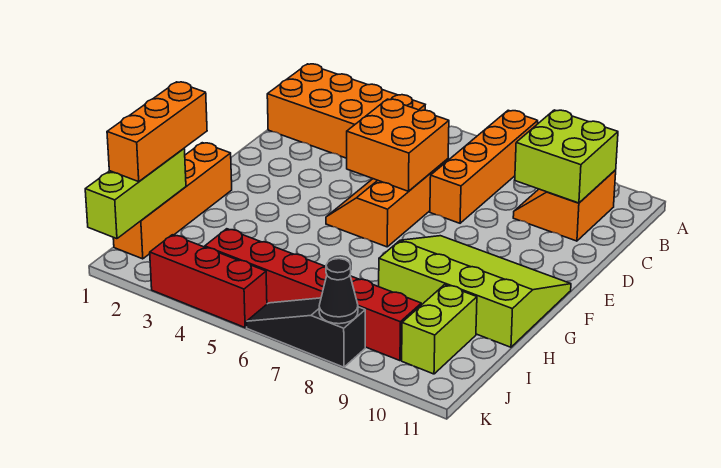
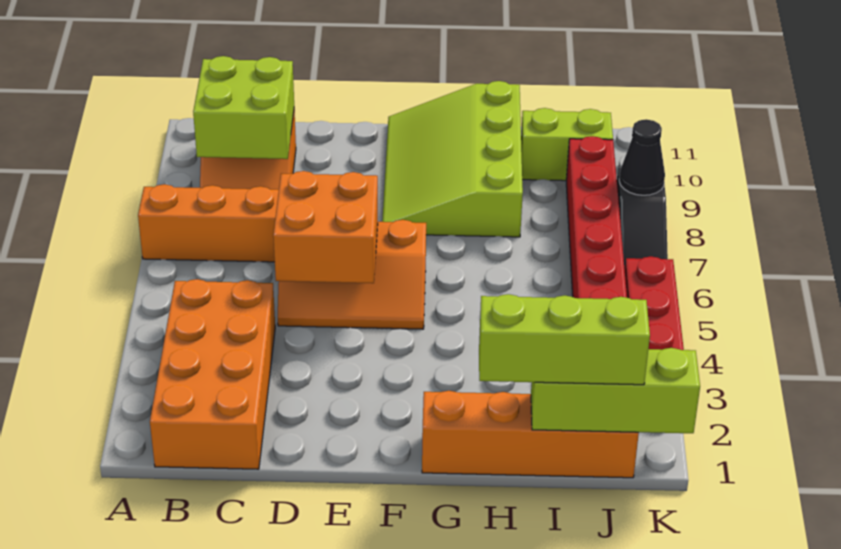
orange brick H1:J1 level 3 -> lime brick H1:J1 level 3

